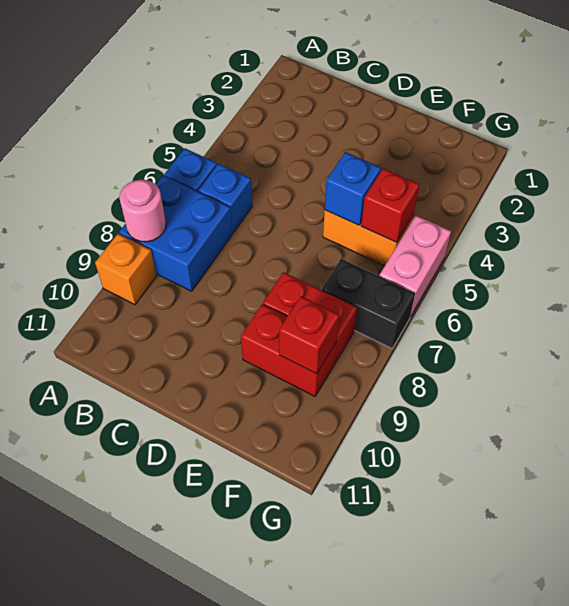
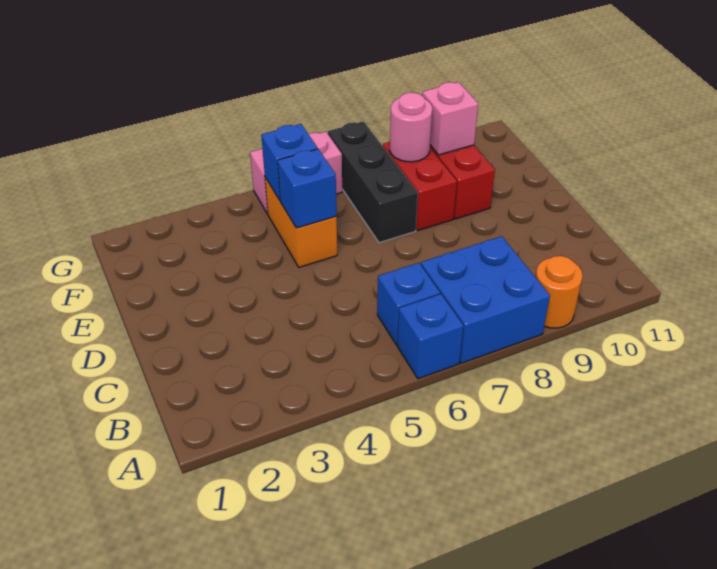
pink round brick A8 level 2 -> pink round brick F8 level 2
orange brick A9 level 1 -> orange round brick A9 level 1
red brick F5 level 2 -> blue brick F5 level 2
black brick F7:G7 level 1 -> black brick E7:G7 level 1
red brick F9 level 2 -> pink brick F9 level 2

